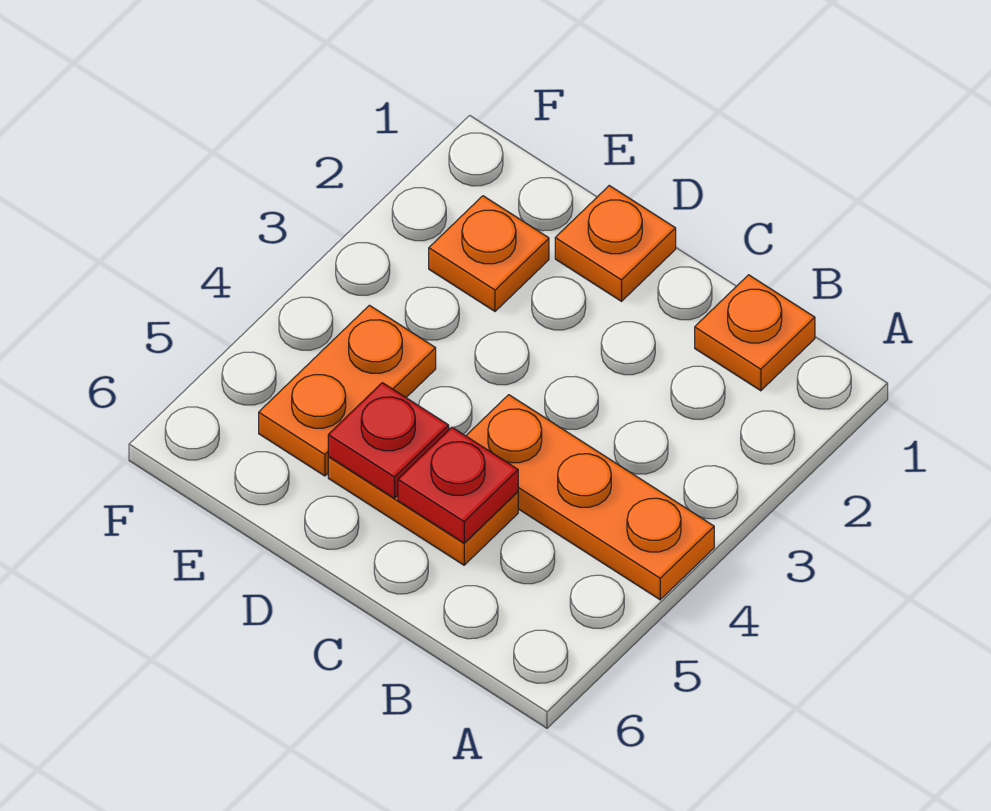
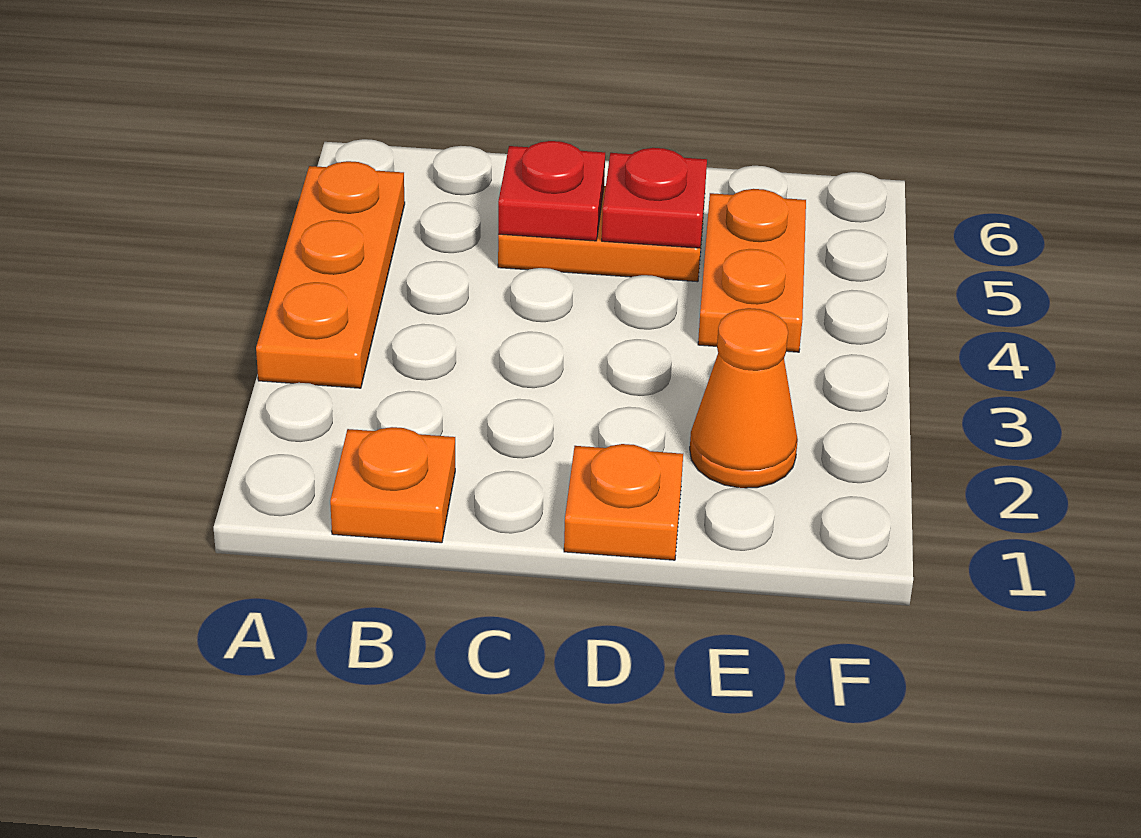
orange plate A4:C4 level 1 -> orange plate A3:A5 level 1
orange plate E2 level 1 -> orange cone E2 level 1

